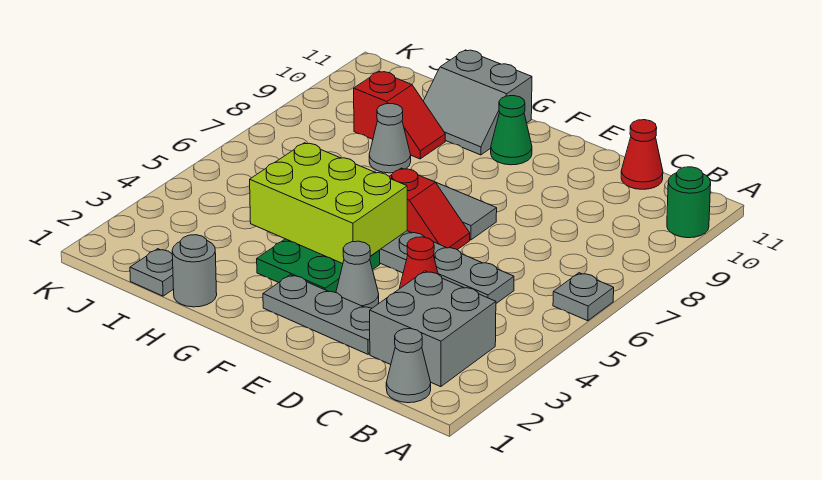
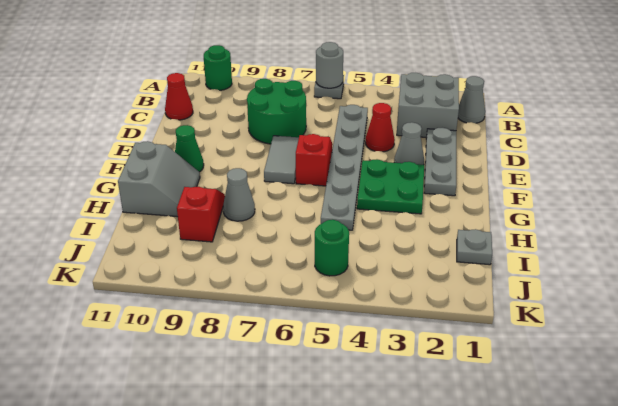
none -> green round brick C7:D8 level 1
lime brick F4:H5 level 2 -> none
grey round brick H1 level 1 -> grey round brick A6 level 2
none -> green round brick J5 level 1

